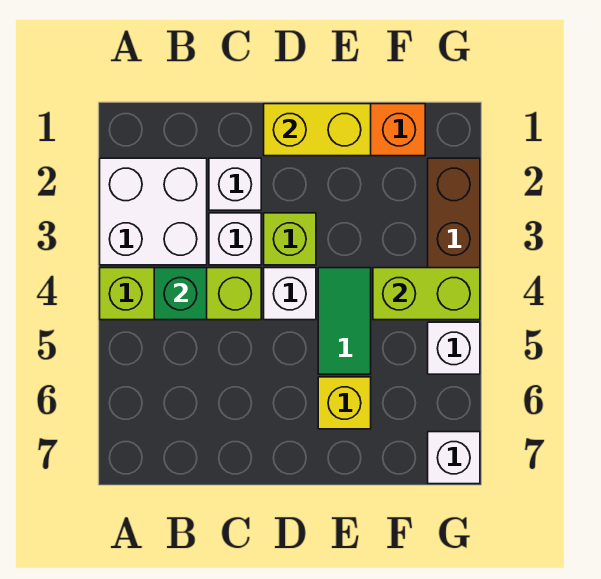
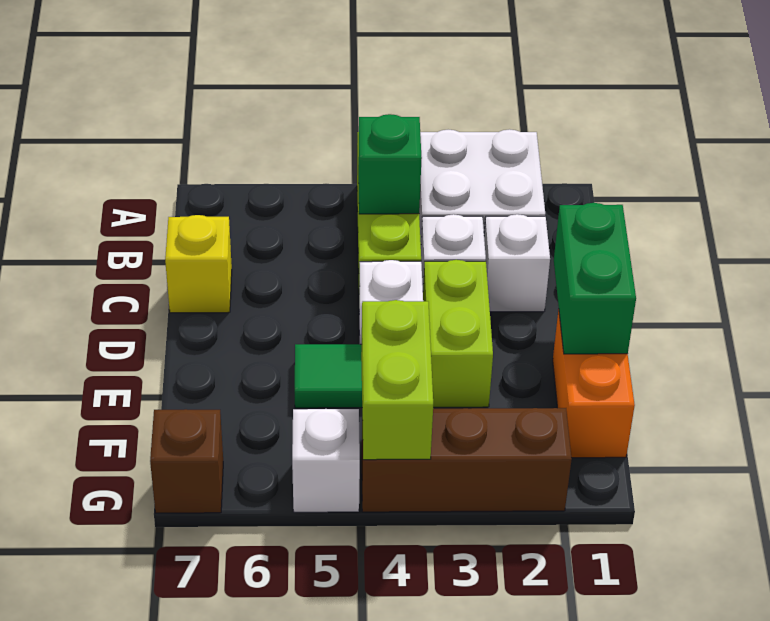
yellow brick D1:E1 level 2 -> green brick D1:E1 level 2
lime brick D3 level 1 -> lime brick D3:E3 level 1
yellow brick E6 level 1 -> yellow brick C7 level 1
white brick G7 level 1 -> brown brick G7 level 1

